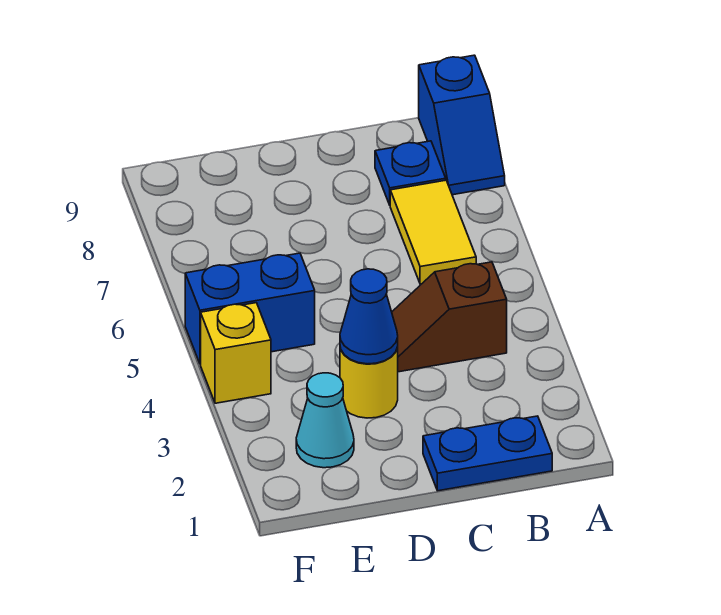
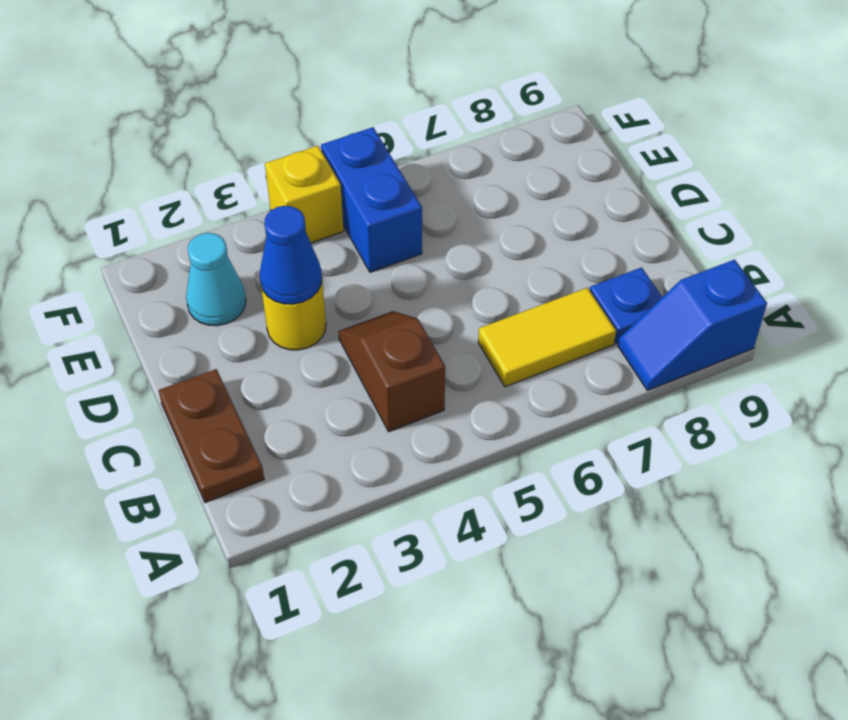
blue plate B1:C1 level 1 -> brown plate B1:C1 level 1

